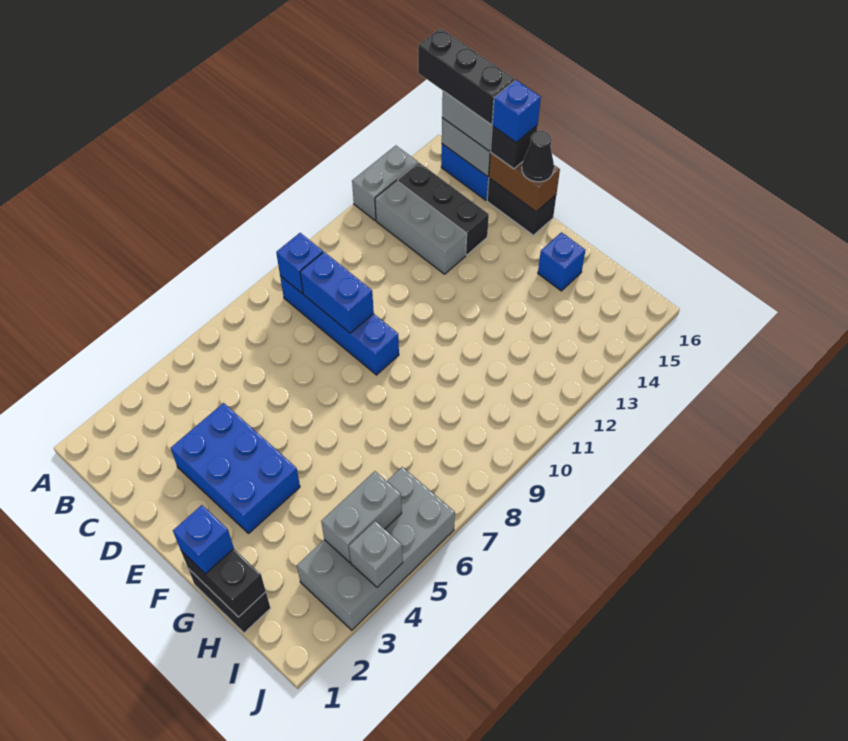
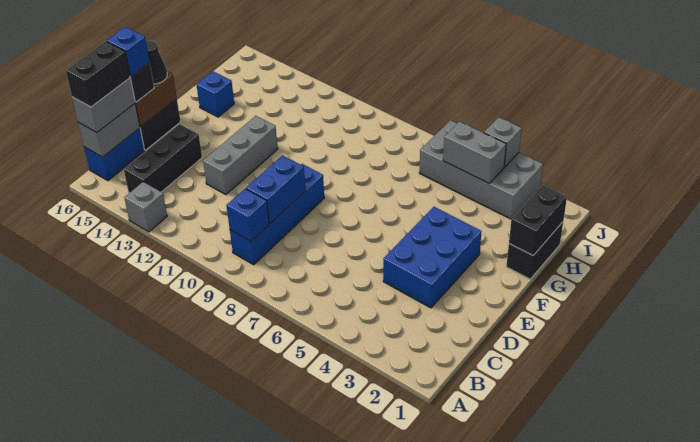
grey brick A13:A14 level 1 -> grey brick A13 level 1
black brick A16:C16 level 4 -> black brick B16:C16 level 4
grey brick B13:D13 level 1 -> grey brick D12:F12 level 1
blue brick G1 level 3 -> none

